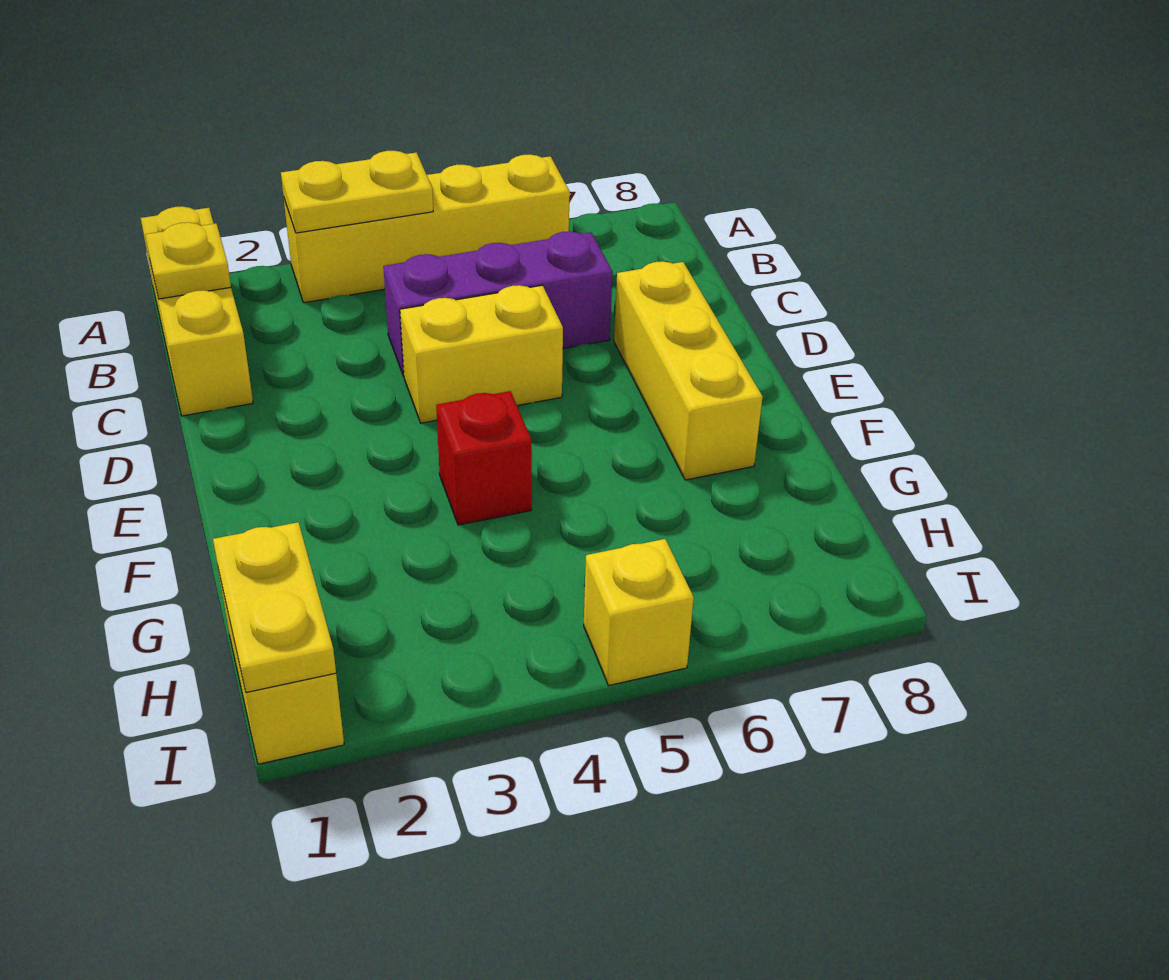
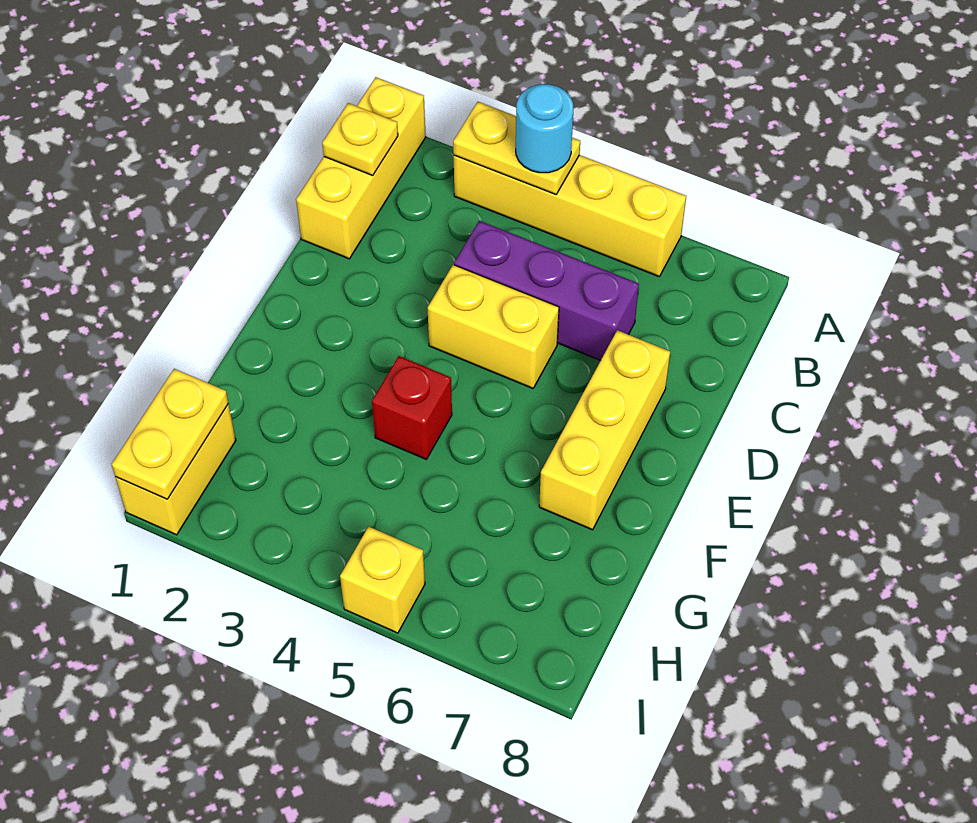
none -> cyan round brick A4 level 3

